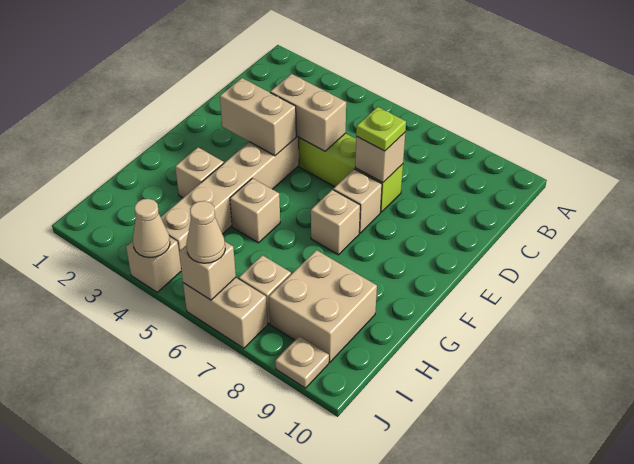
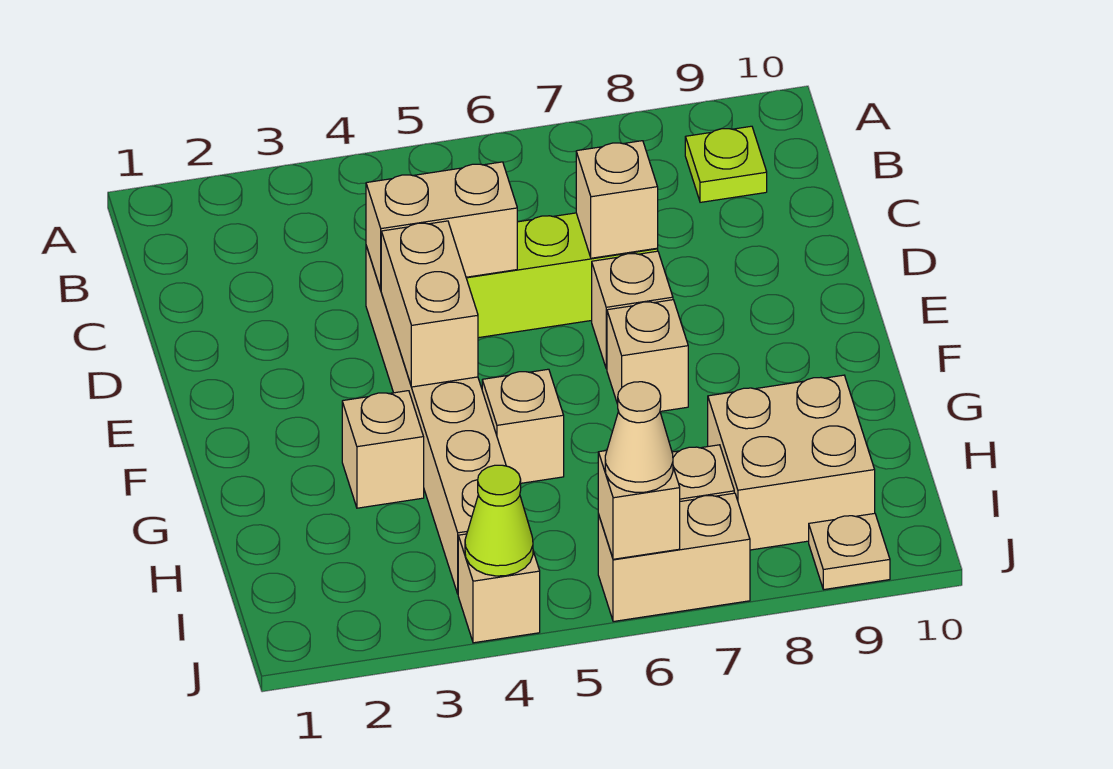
lime plate D7 level 3 -> lime plate B9 level 1
tan brick E3:E4 level 2 -> tan brick E4:F4 level 2
tan cone J4 level 2 -> lime cone J4 level 2

